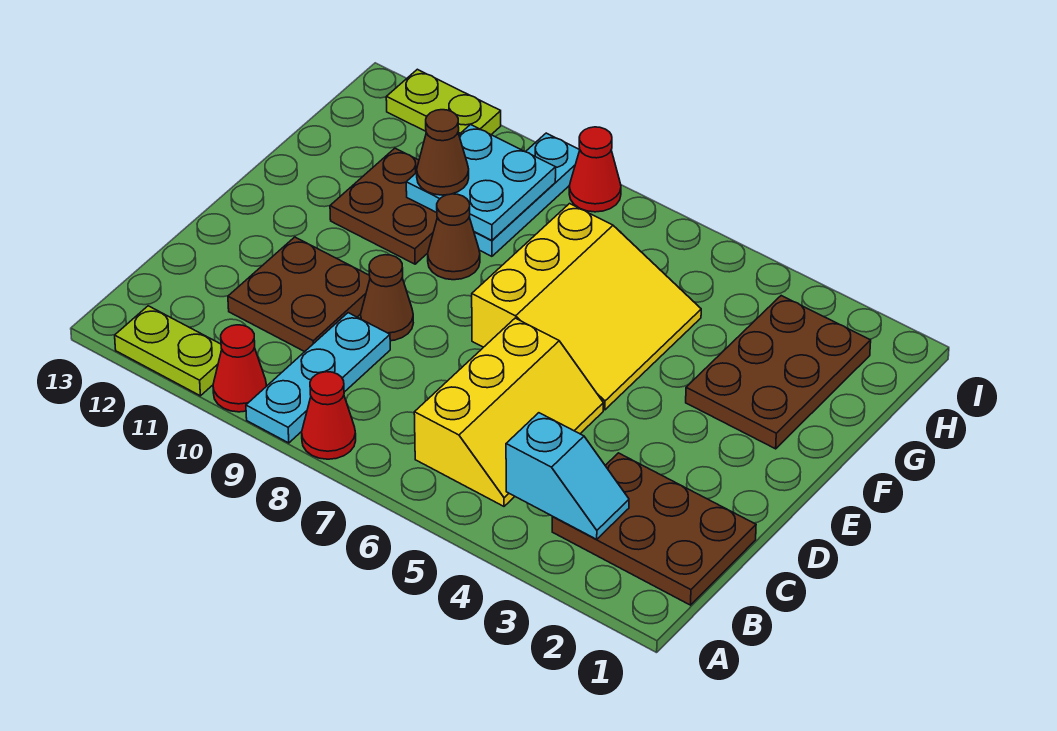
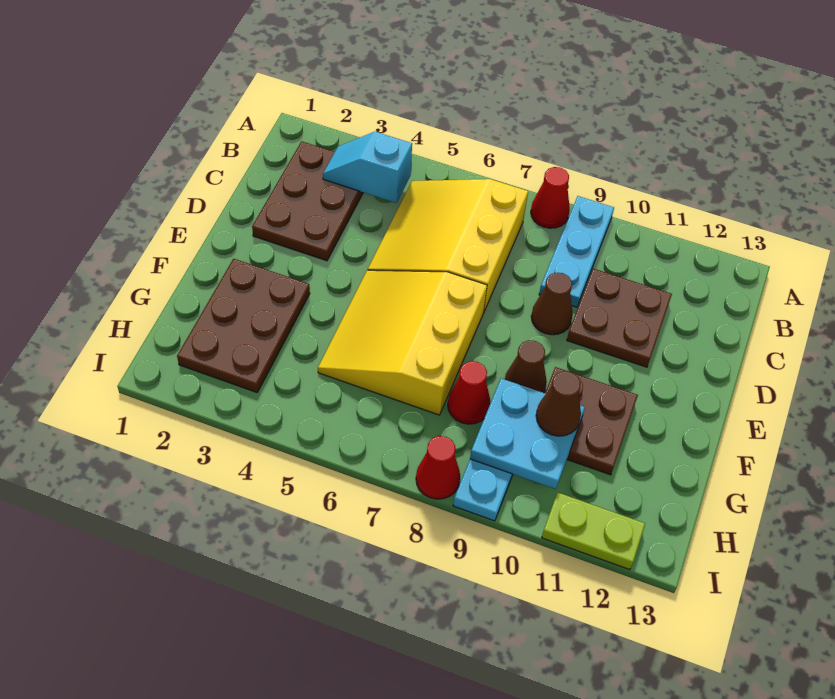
red cone A10 level 1 -> red cone G8 level 1
lime plate A11:A12 level 1 -> none
brown plate B1:C3 level 1 -> brown plate B2:D3 level 1
yellow slope B5:D6 level 1 top 6 -> yellow slope B5:D7 level 1 top 7

